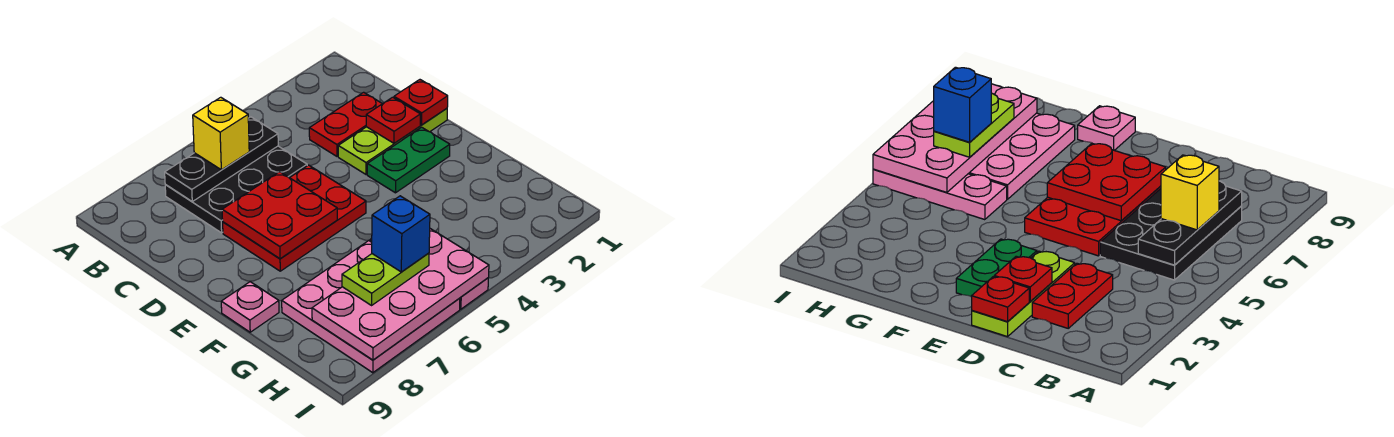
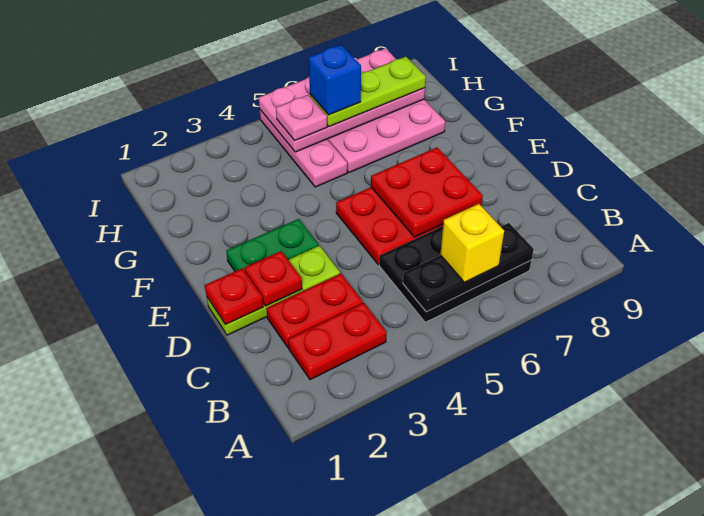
none -> red plate B2:B3 level 1
pink plate F9 level 1 -> pink plate H5 level 3
lime plate H6:H7 level 3 -> lime plate H6:H8 level 3

